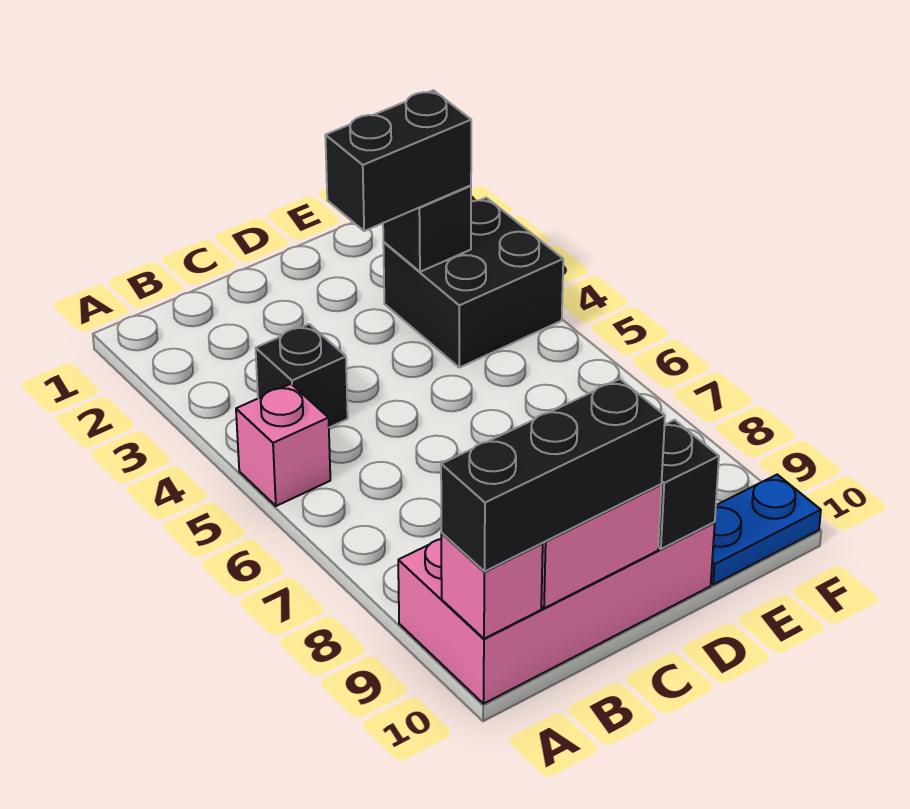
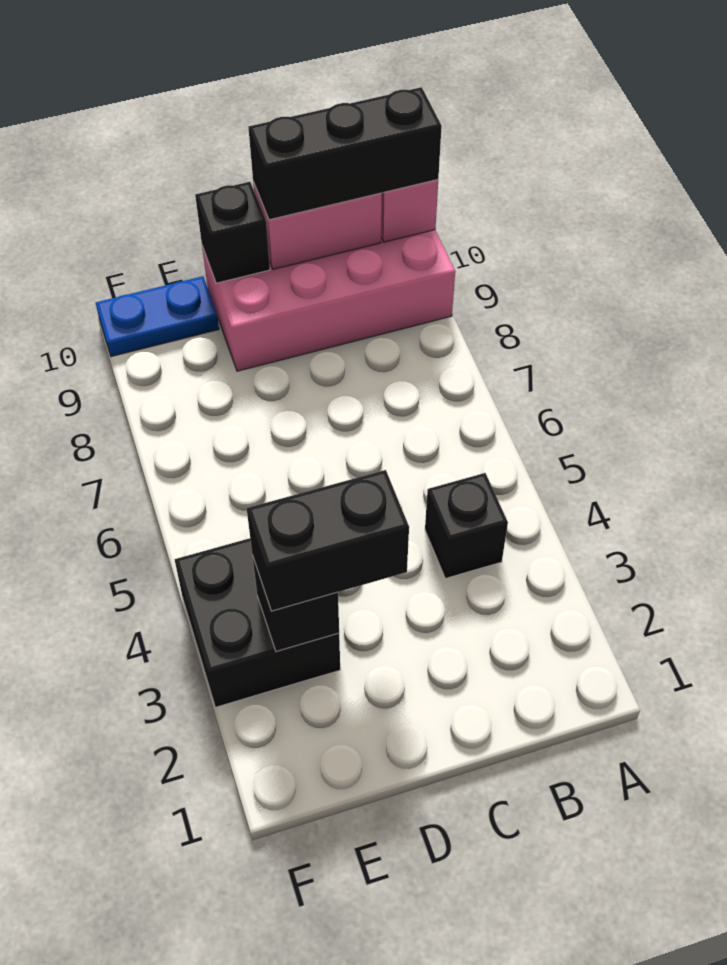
pink brick A5 level 1 -> none

